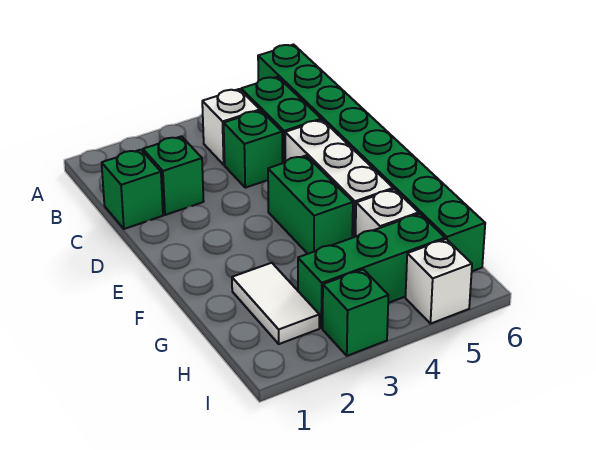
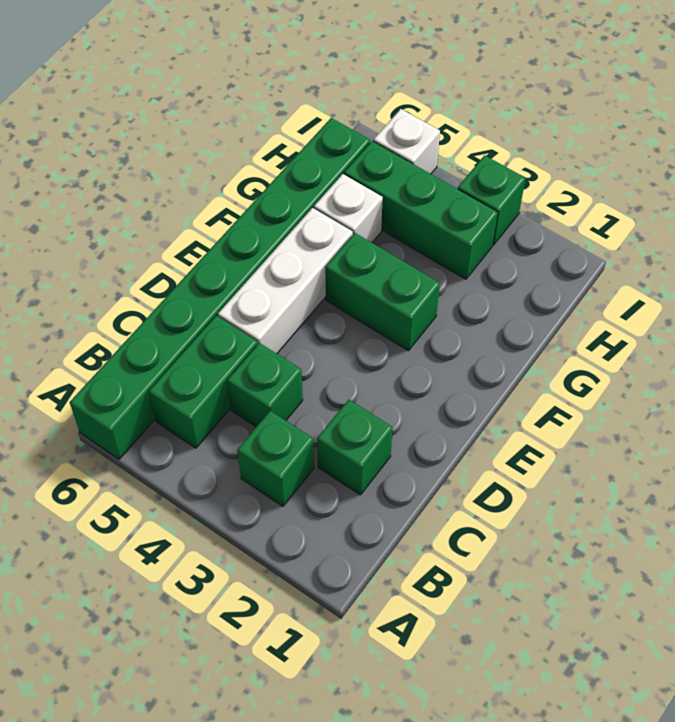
white brick B4 level 1 -> none
green brick C1 level 1 -> green brick B3 level 1
green brick E4:F4 level 1 -> green brick F3:F4 level 1
white tile G2:H2 level 1 -> none

